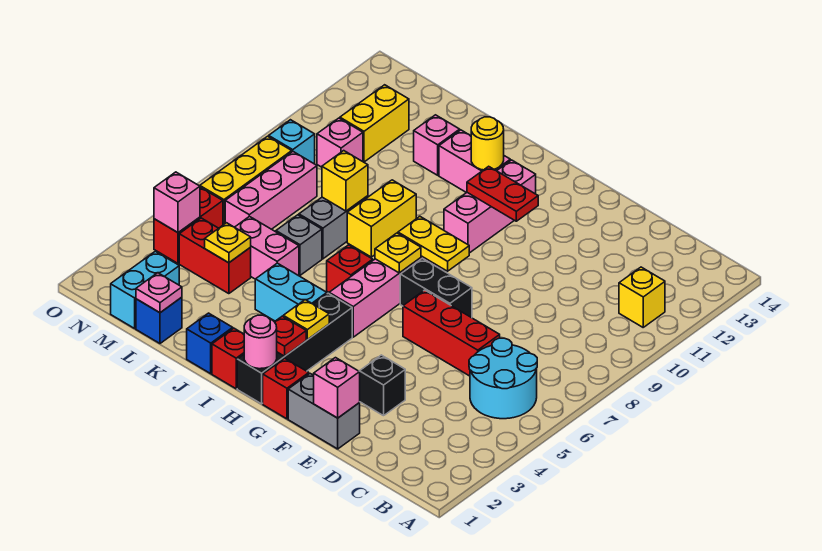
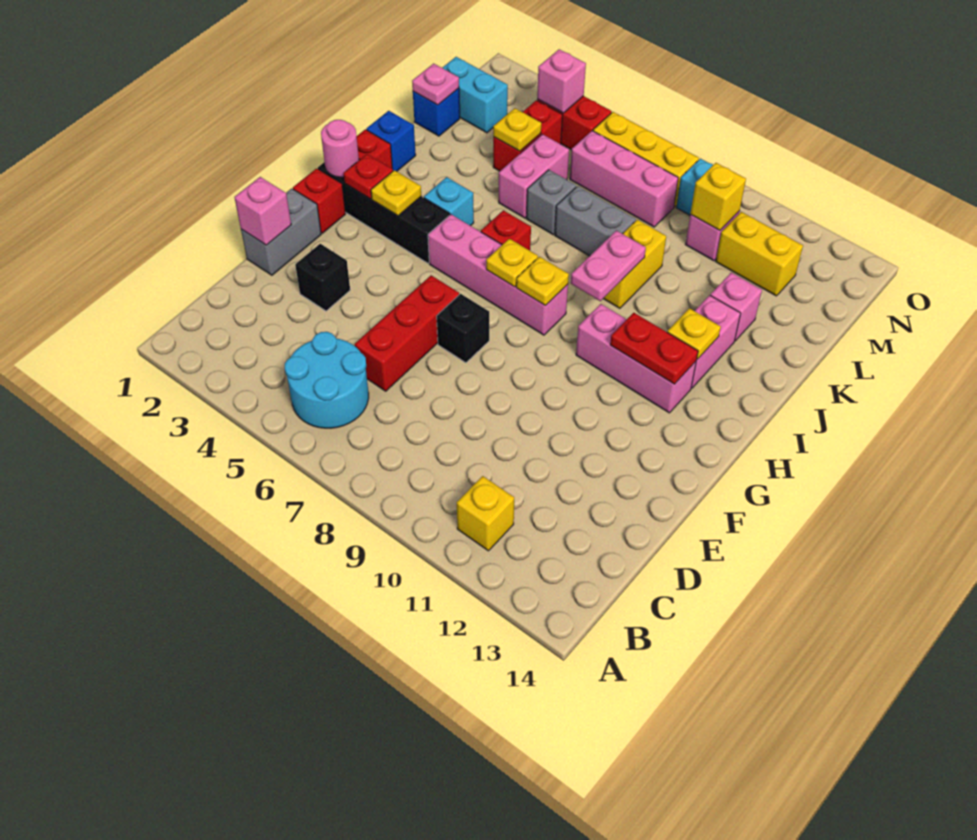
black brick F7:G7 level 1 -> black brick F7 level 1
yellow plate G8:H8 level 2 -> yellow plate H8 level 2
red plate G11:H11 level 2 -> red plate H11:H12 level 2
cyan brick I4:J4 level 1 -> cyan brick I4 level 1
none -> pink plate I9:J9 level 2
yellow round brick I12 level 2 -> yellow plate I12 level 2
yellow brick J8:J9 level 1 -> yellow brick J9:K9 level 1
yellow brick K8 level 2 -> yellow brick M10 level 2

